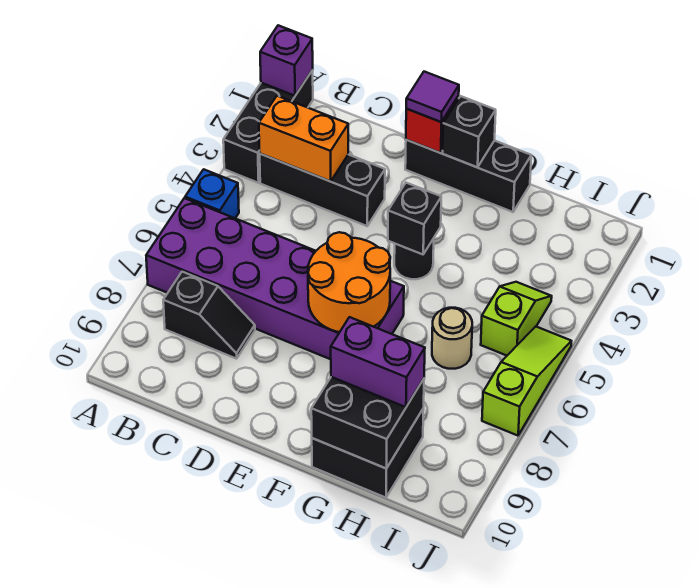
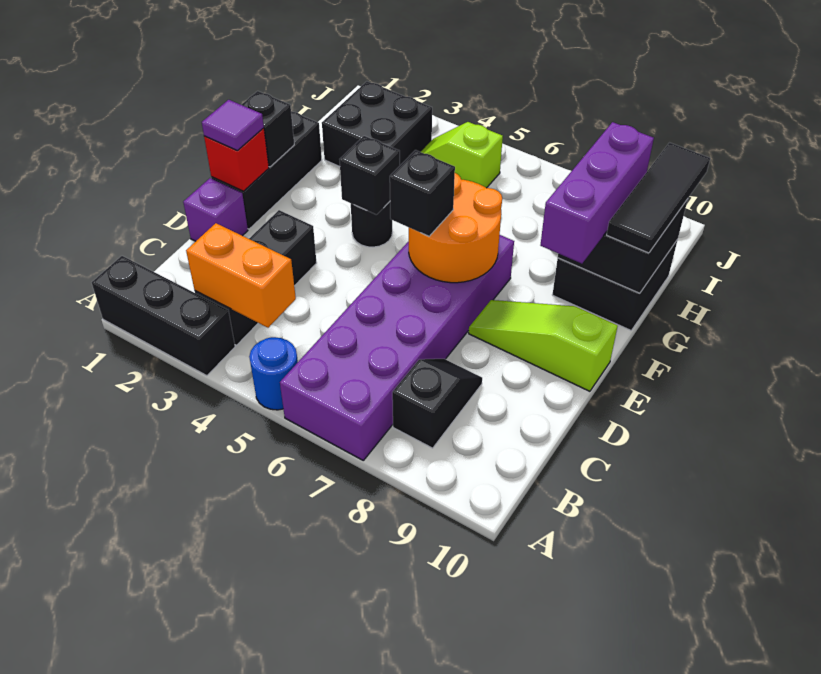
purple brick A1 level 2 -> purple brick D1 level 1
blue brick A5 level 1 -> blue round brick A5 level 1
orange brick B3:C3 level 2 -> orange brick B3:B4 level 2
none -> black brick E6 level 3
purple brick G9:H9 level 3 -> purple brick F9:H9 level 3
none -> black tile G10:I10 level 3
none -> black brick H2:I3 level 1
tan round brick H6 level 1 -> none
lime slope J5:J7 level 1 top 7 -> lime slope E8:E10 level 1 top 10

